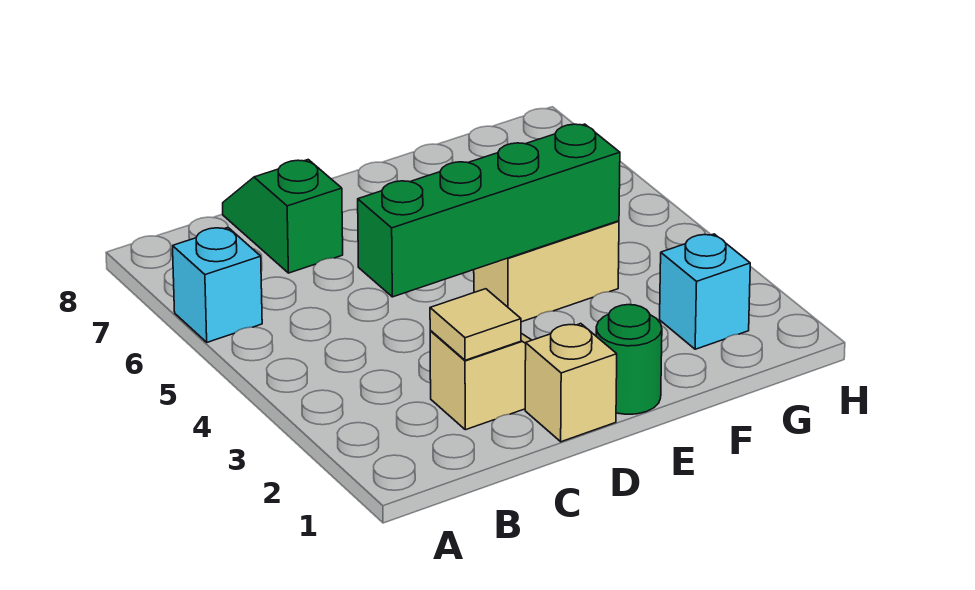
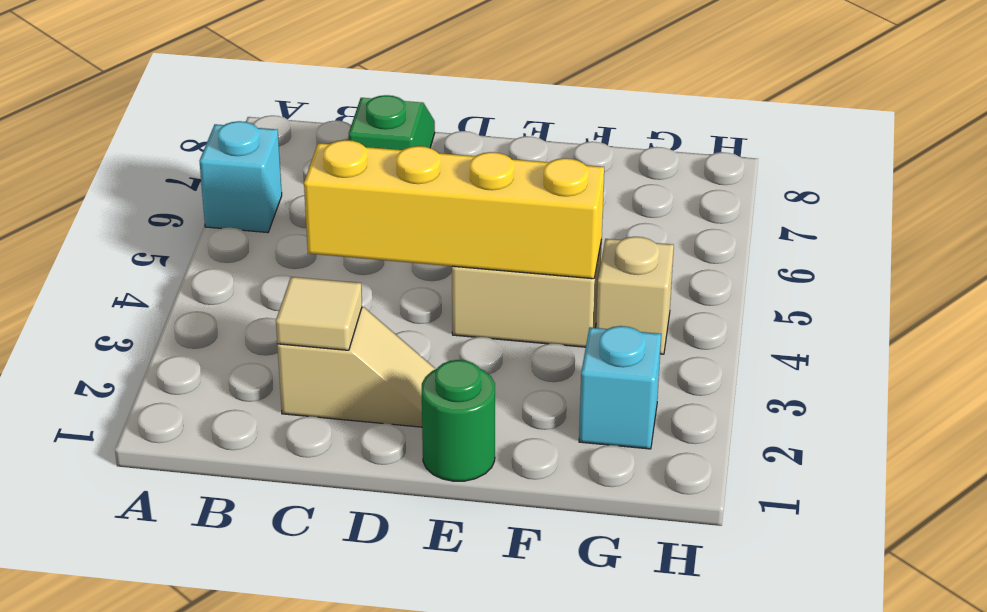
green brick C4:F4 level 2 -> yellow brick C4:F4 level 2
tan brick D1 level 1 -> tan brick G4 level 1

